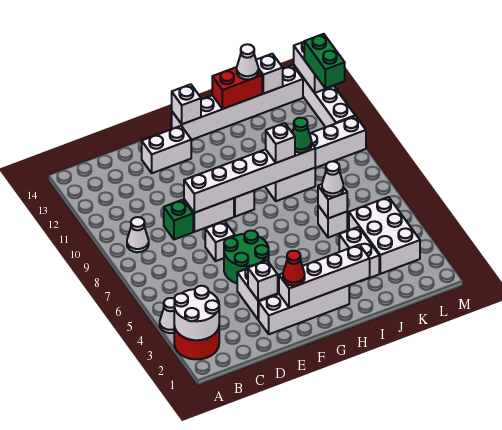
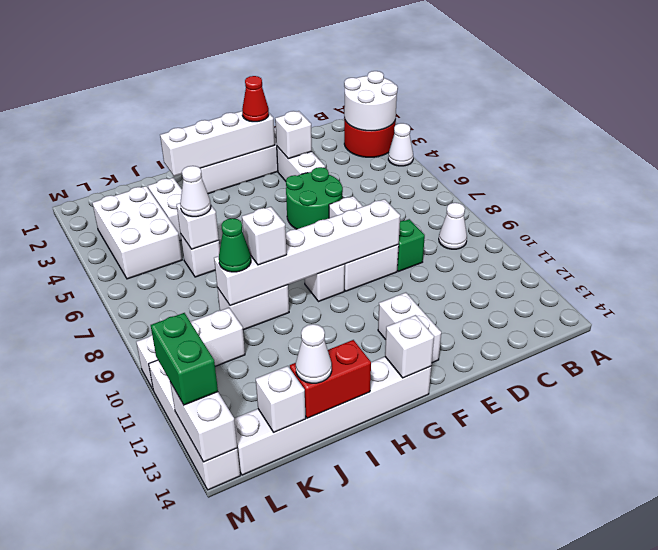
white brick E13:F13 level 1 -> white brick F12:F13 level 1

